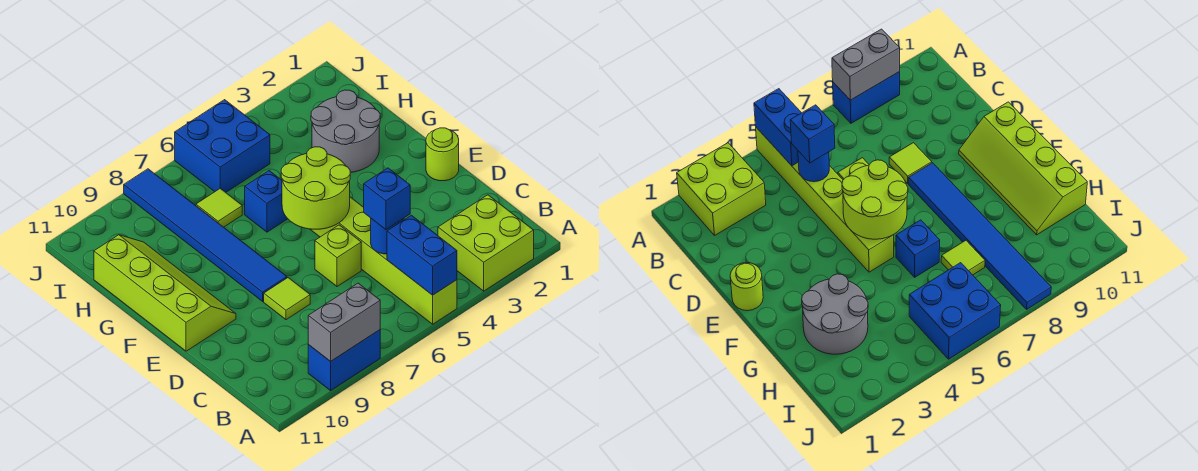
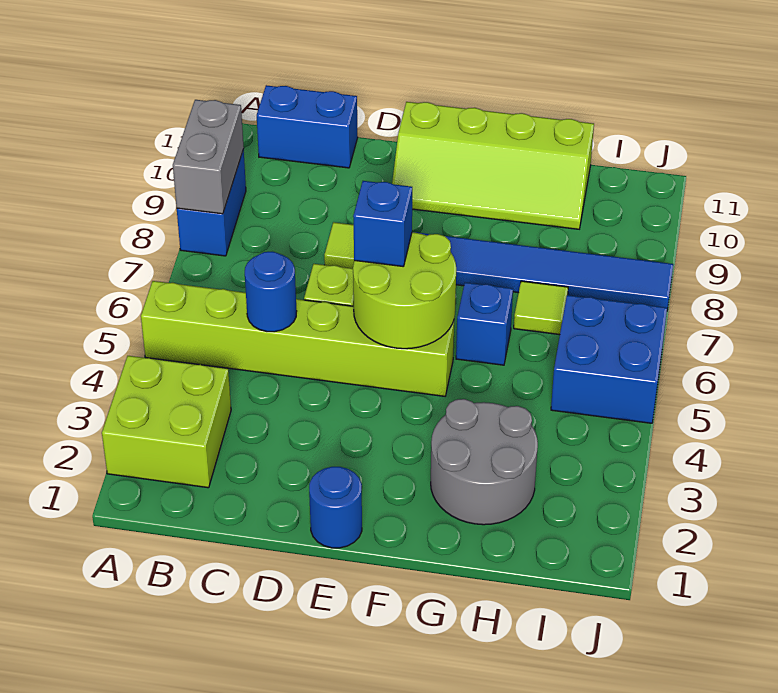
blue brick A5:B5 level 2 -> blue brick B11:C11 level 1
blue brick C5 level 3 -> blue brick E6 level 3
lime round brick E1 level 1 -> blue round brick E1 level 1

